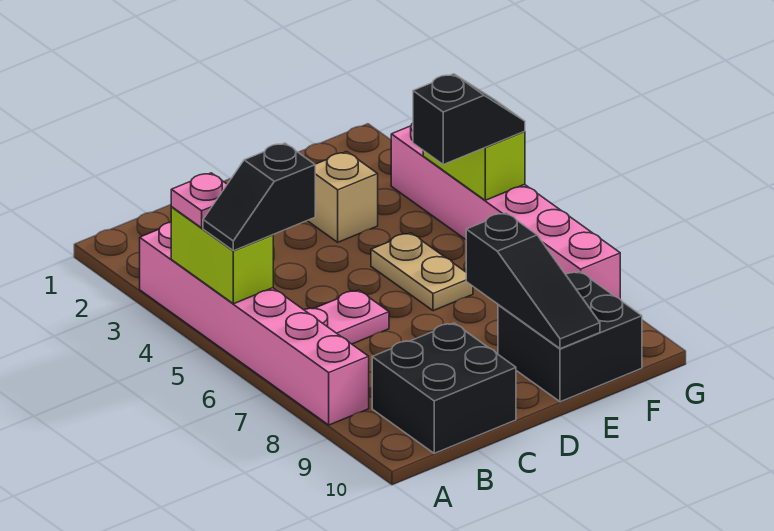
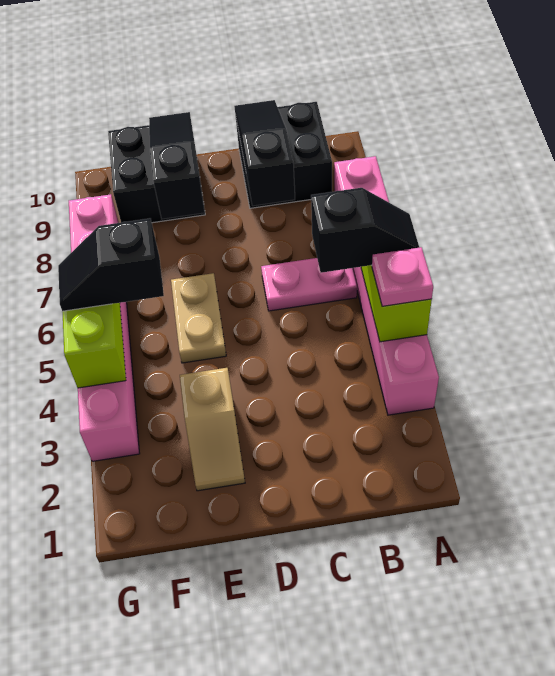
none -> black slope C8:C10 level 2 top 8

